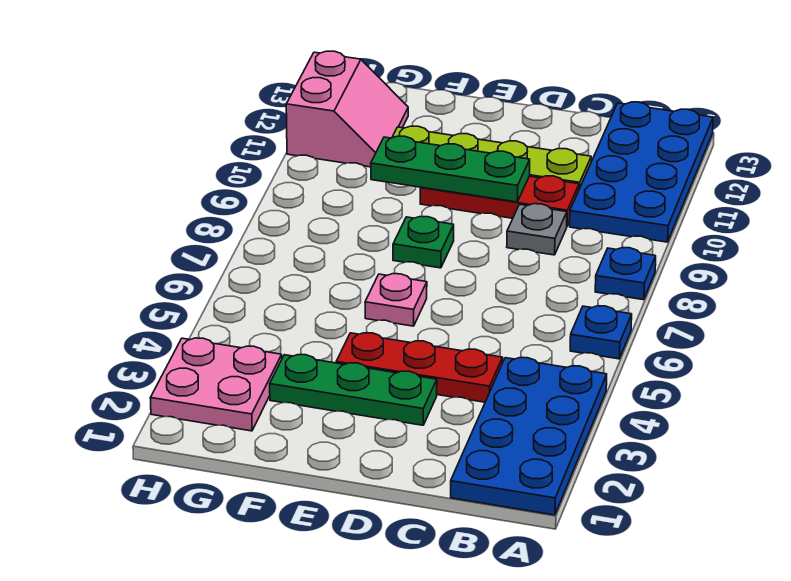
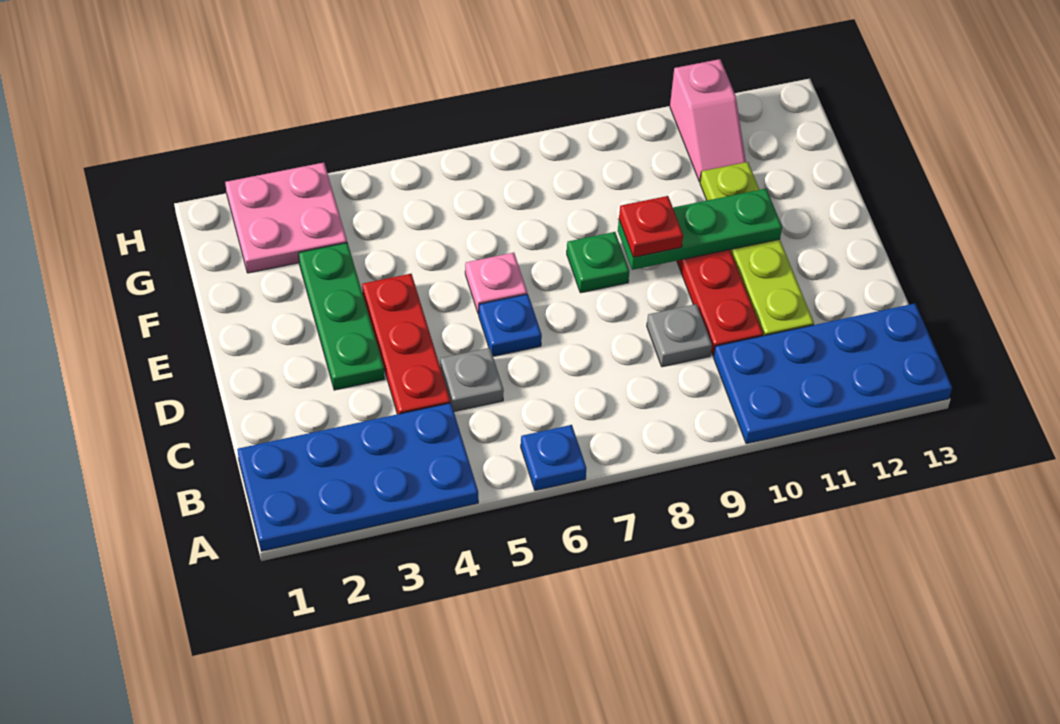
blue plate A8 level 1 -> blue plate D6 level 1
none -> grey plate C5 level 1
green plate D10:F10 level 2 -> green plate E9:E11 level 2
none -> red plate E9 level 3
pink slope G11:H12 level 1 top H -> pink slope G11:H11 level 1 top H

